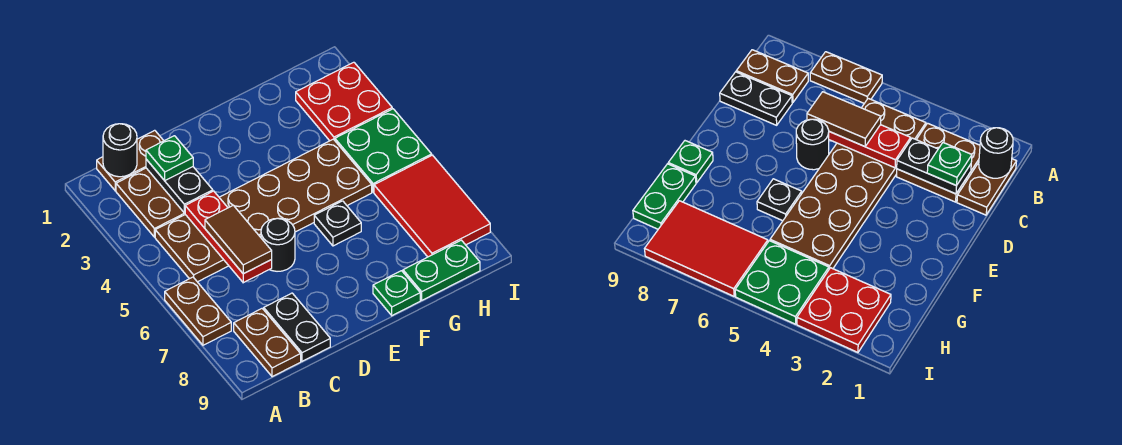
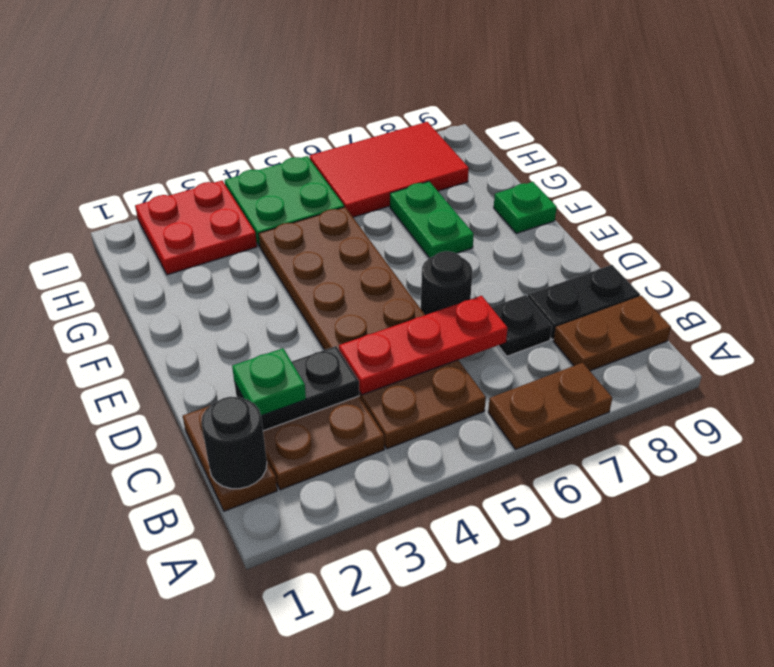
brown tile C5:C6 level 3 -> none
black plate F6 level 1 -> black plate C7 level 1
green plate G9:H9 level 1 -> green plate F7:G7 level 1

